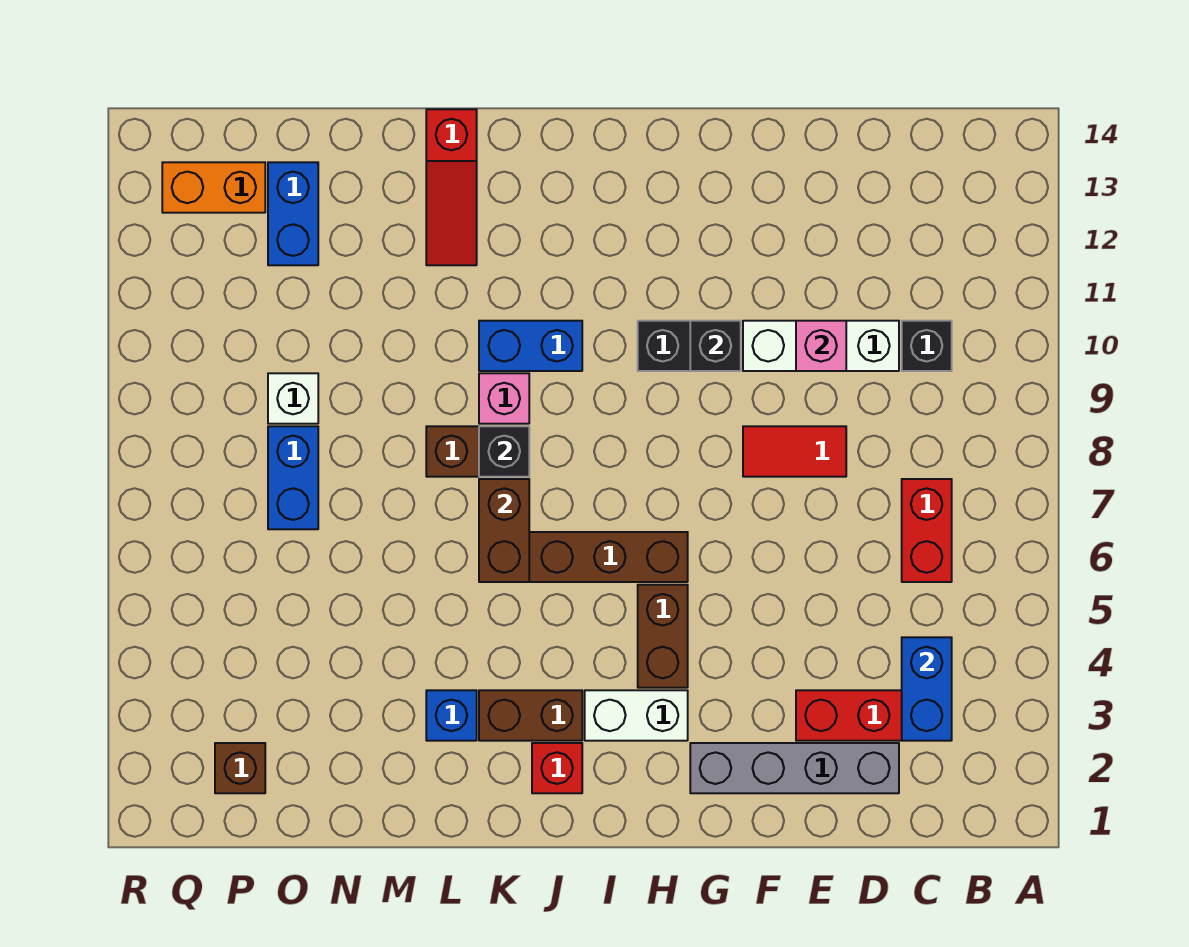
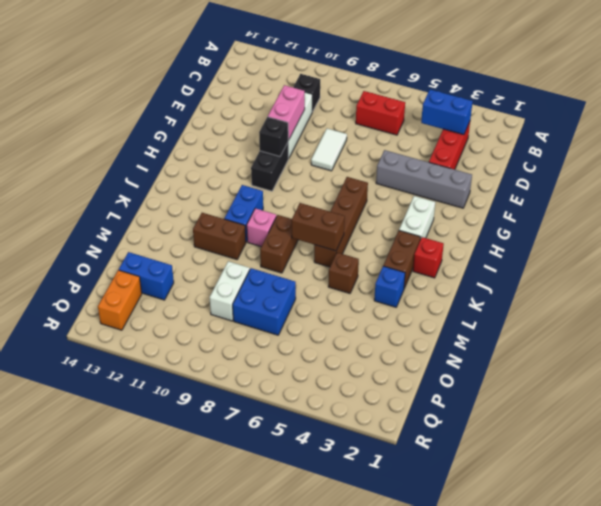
grey brick D2:G2 level 1 -> grey brick F2:F5 level 1
red tile E8:F8 level 1 -> white tile E8:F8 level 1
pink brick E10 level 2 -> pink brick E10:F10 level 2
brown brick H4:H5 level 1 -> brown brick L10:L11 level 1
black brick K8 level 2 -> none
red slope L12:L14 level 1 top 14 -> none
blue brick O7:O8 level 1 -> blue brick N7:O8 level 1
white brick O9 level 1 -> white brick N9:O9 level 1
brown brick P2 level 1 -> brown brick L5 level 1

